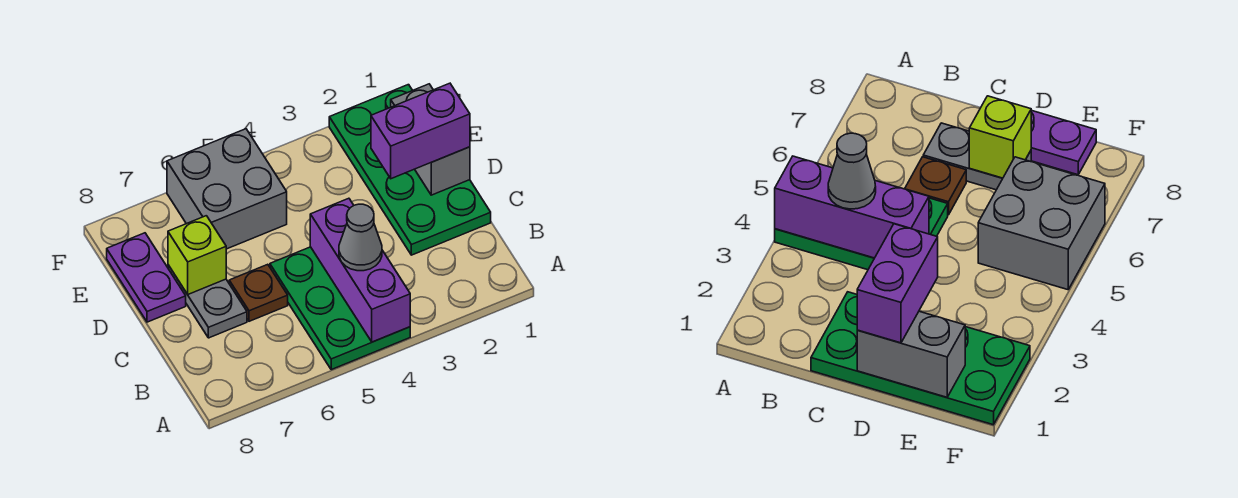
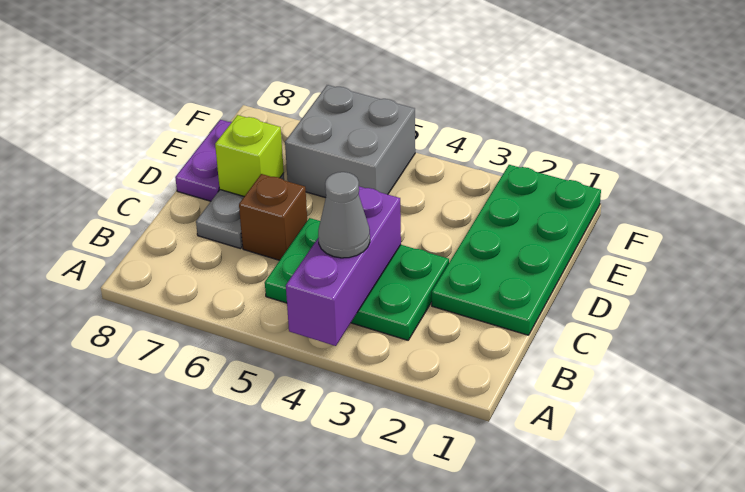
green plate A4:C5 level 1 -> green plate B3:C5 level 1
brown plate C6 level 1 -> brown brick C6 level 1
grey brick D1:E1 level 2 -> none
purple brick D1:D2 level 3 -> none

